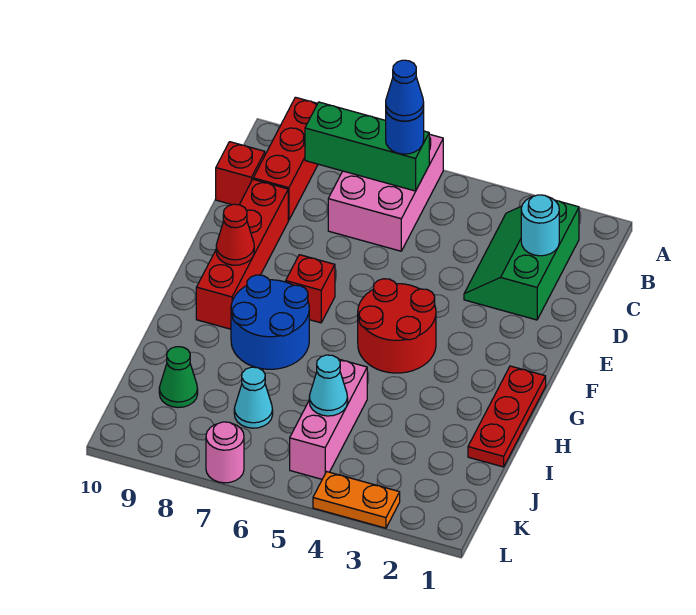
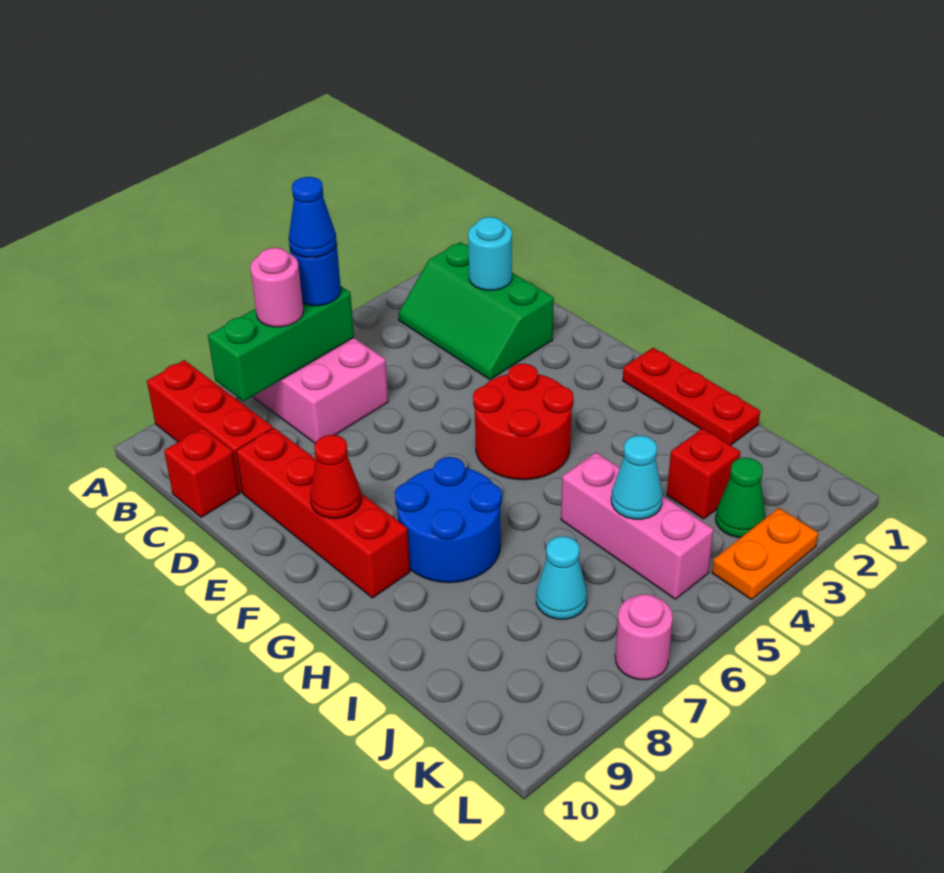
none -> pink round brick B7 level 3
red brick F7 level 1 -> red brick J3 level 1
green cone J9 level 1 -> green cone K3 level 1

